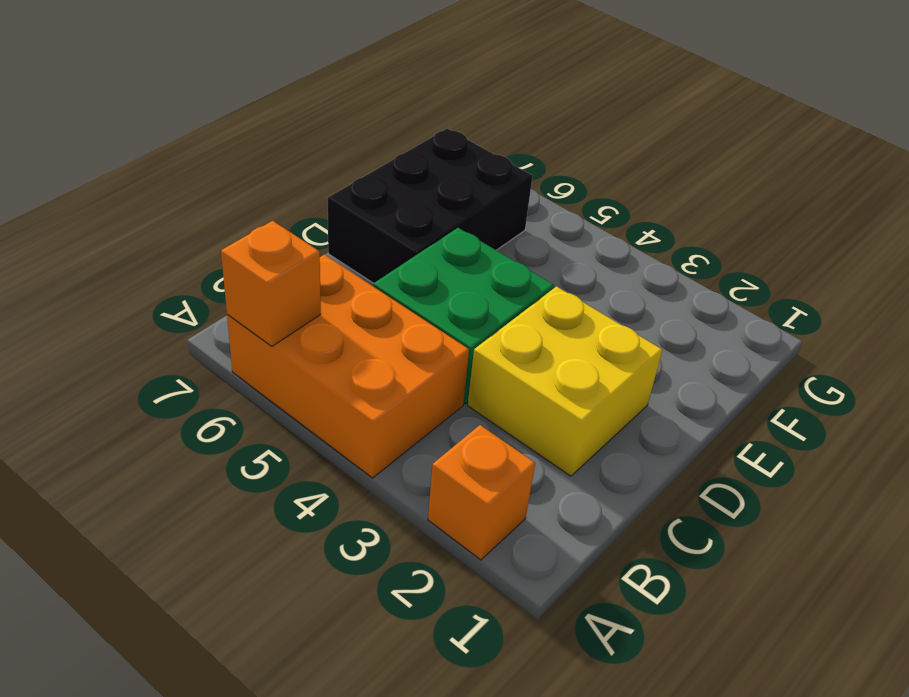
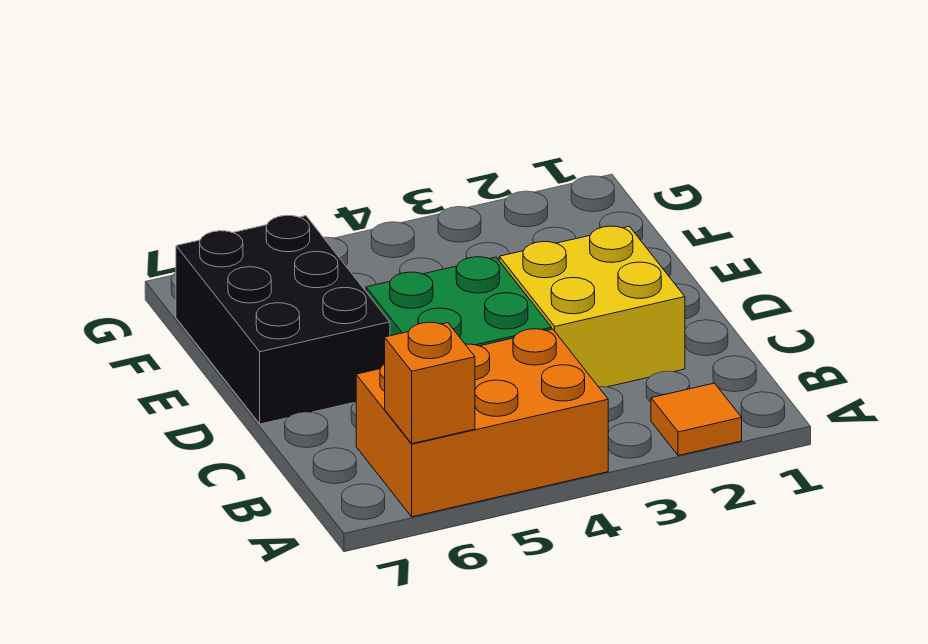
orange brick A2 level 1 -> orange tile A2 level 1

